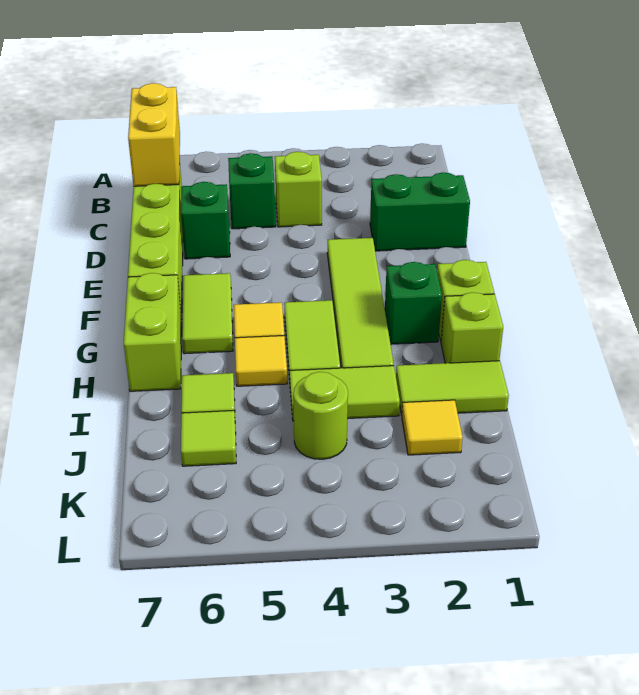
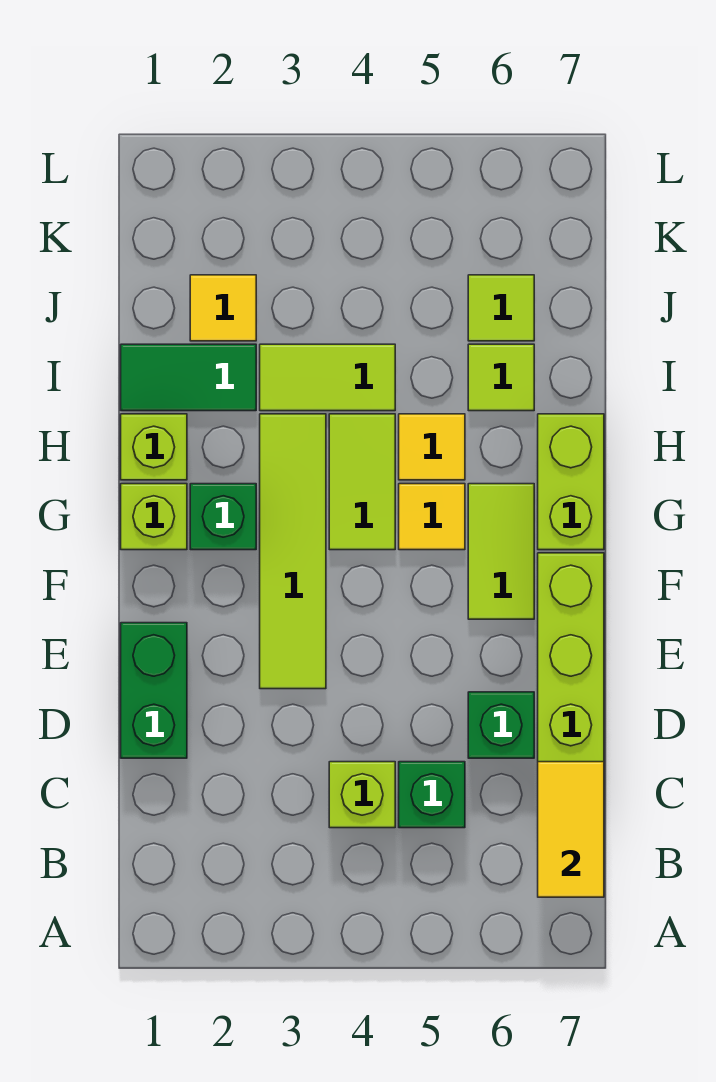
yellow brick B7:C7 level 2 -> yellow tile B7:C7 level 2
green brick D1:D2 level 1 -> green brick D1:E1 level 1
lime tile I1:I2 level 1 -> green tile I1:I2 level 1
lime round brick J4 level 1 -> none

